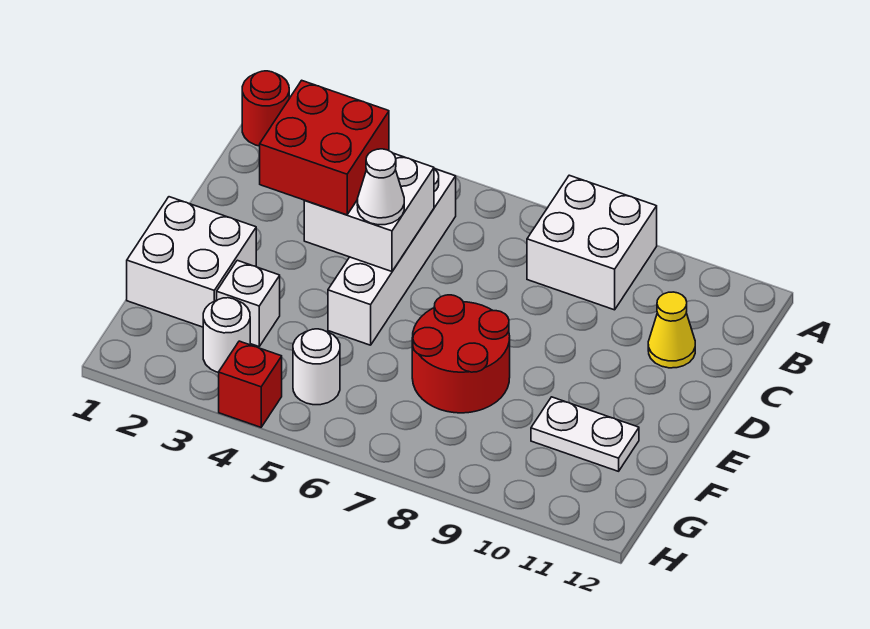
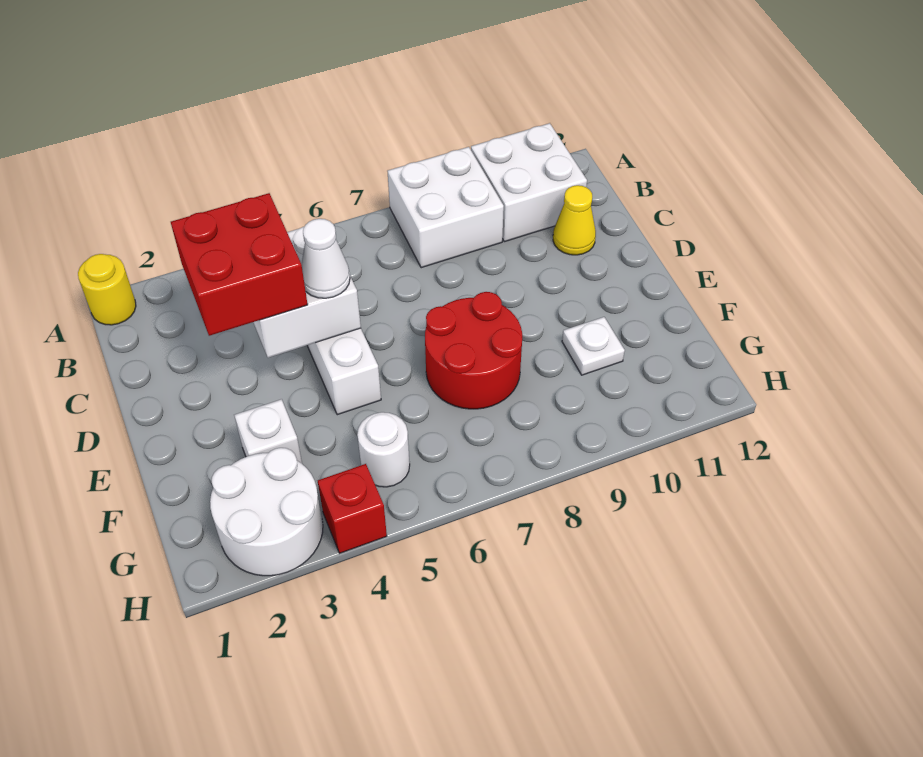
red round brick A1 level 1 -> yellow round brick A1 level 1
white brick E1:F2 level 1 -> white brick A10:B11 level 1
white plate F10:F11 level 1 -> white plate F10 level 1
white round brick G3 level 1 -> white round brick G2:H3 level 1

